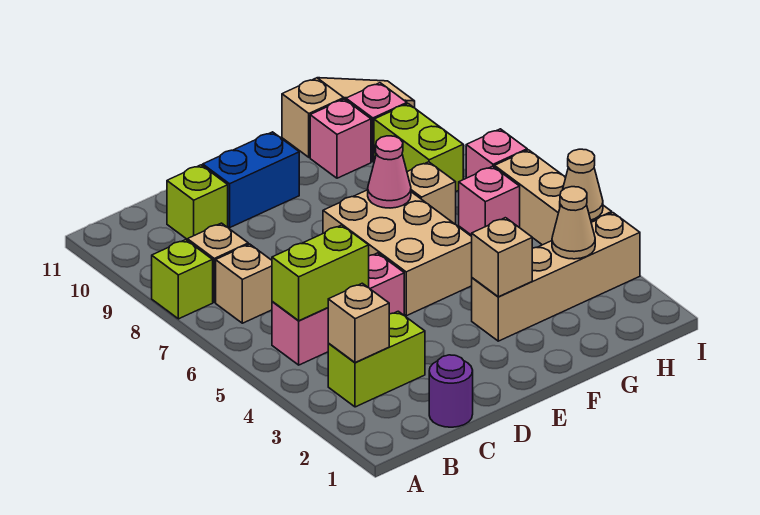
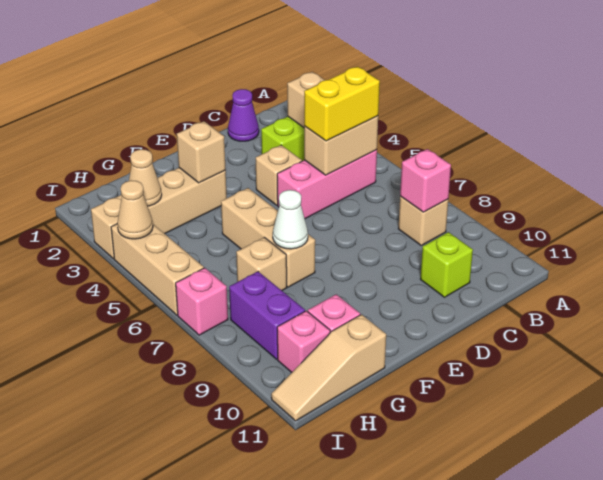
lime brick A8 level 1 -> none
lime brick B5:C5 level 2 -> tan brick B5:C5 level 2
none -> yellow brick B5:C5 level 3
tan brick B7 level 1 -> tan brick D4 level 1
purple round brick C1 level 1 -> purple cone C1 level 1
blue brick D10:E10 level 1 -> none
tan brick E5:F7 level 1 -> tan brick F5:F7 level 1
pink cone F7 level 2 -> white cone F7 level 2
pink brick H6 level 1 -> pink brick B8 level 2
lime brick H8:H9 level 1 -> purple brick H8:H9 level 1

